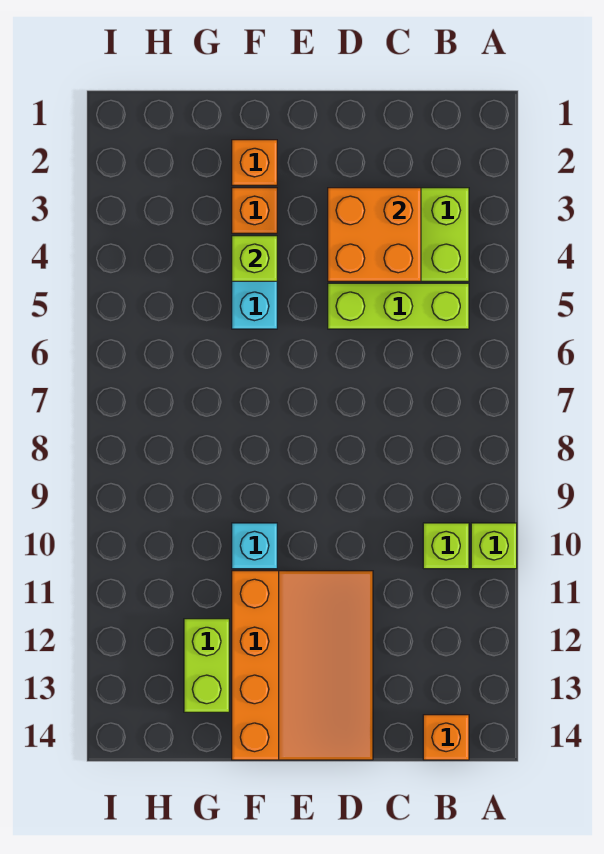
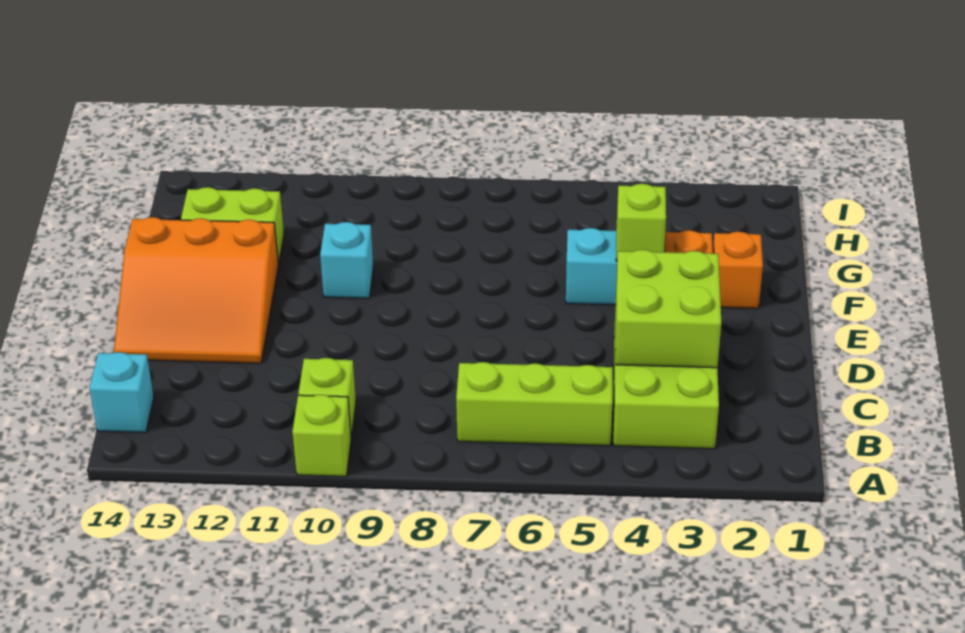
lime brick B5:D5 level 1 -> lime brick B5:B7 level 1
orange brick B14 level 1 -> cyan brick B14 level 1
orange brick C3:D4 level 2 -> lime brick C3:D4 level 2
orange slope D11:F14 level 1 top F -> orange slope D12:F14 level 1 top F

